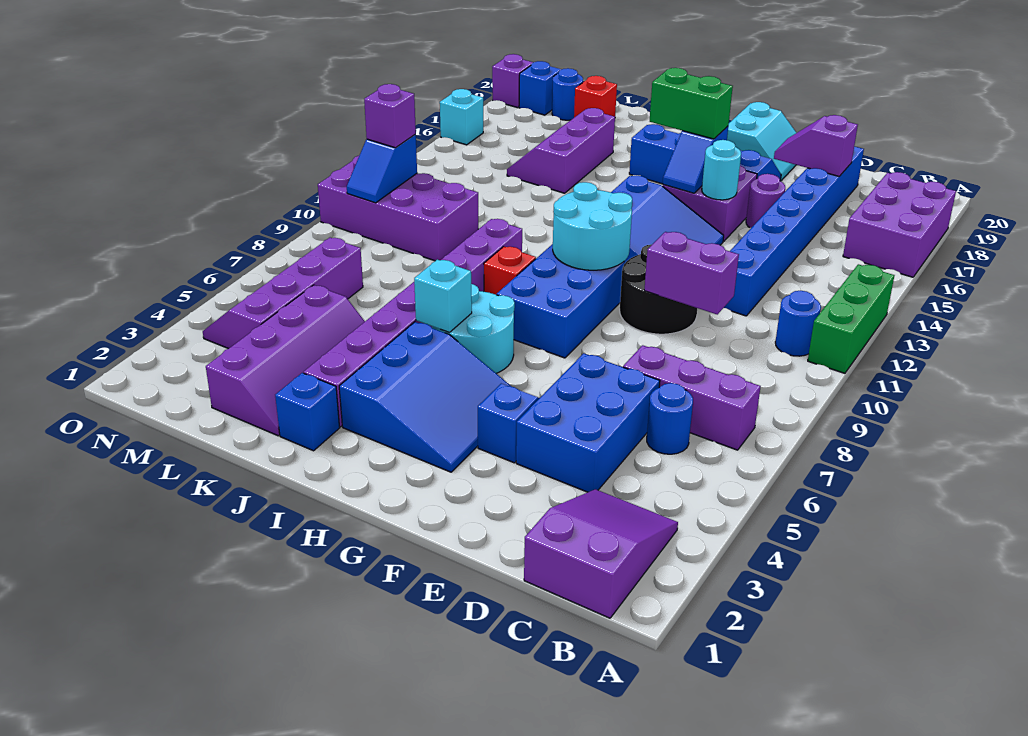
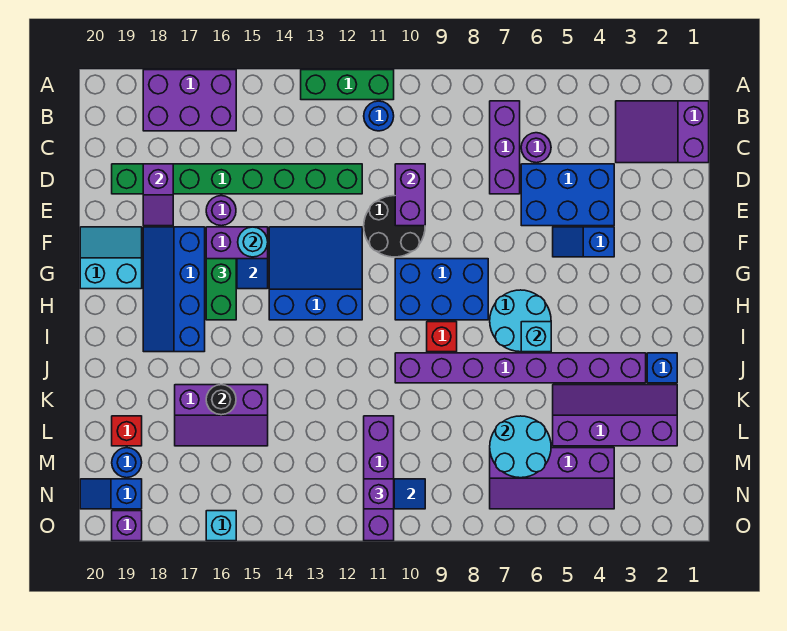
blue round brick C6 level 1 -> purple round brick C6 level 1
blue brick D12:D19 level 1 -> green brick D12:D19 level 1
blue slope G3:I5 level 1 top I -> none
cyan round brick G10:H11 level 2 -> cyan round brick L6:M7 level 2
none -> black round brick K16 level 2
purple brick L10:O11 level 1 -> purple brick L11:O11 level 1

